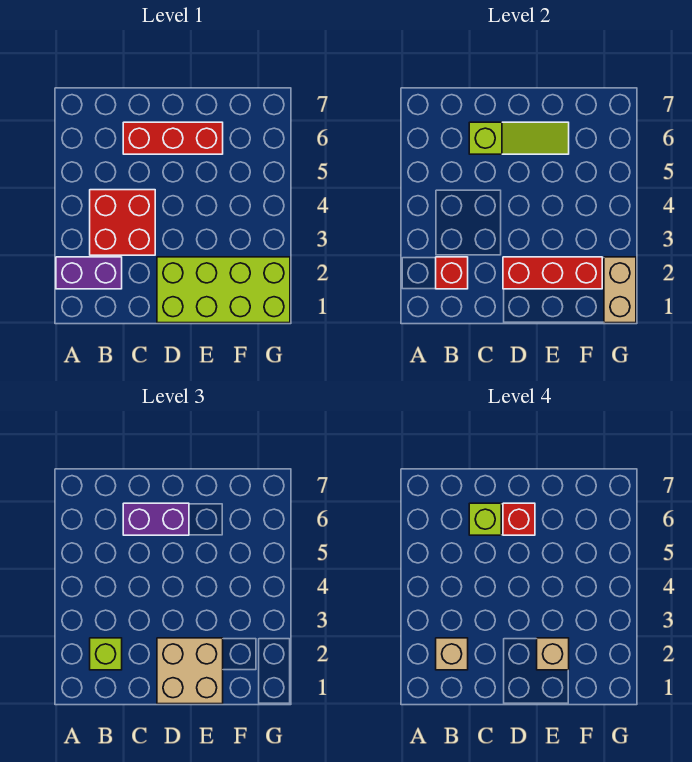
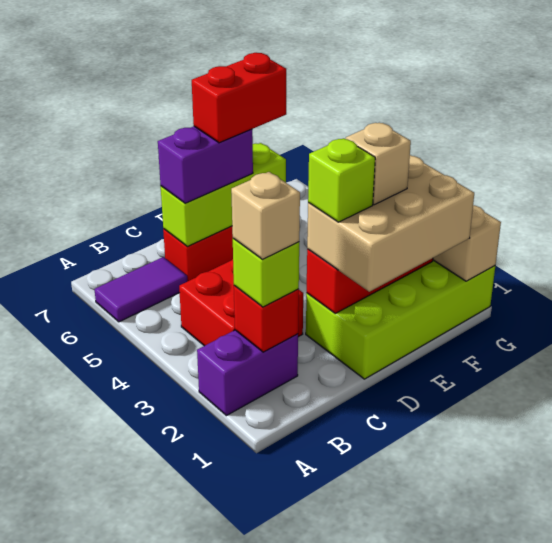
none -> purple tile A6:B6 level 1
lime slope C6:E6 level 2 top C -> lime brick C6:E6 level 2
lime brick C6 level 4 -> lime brick D2 level 4
tan brick D1:E2 level 3 -> tan brick D1:F2 level 3
red brick D6 level 4 -> red brick D6:E6 level 4

